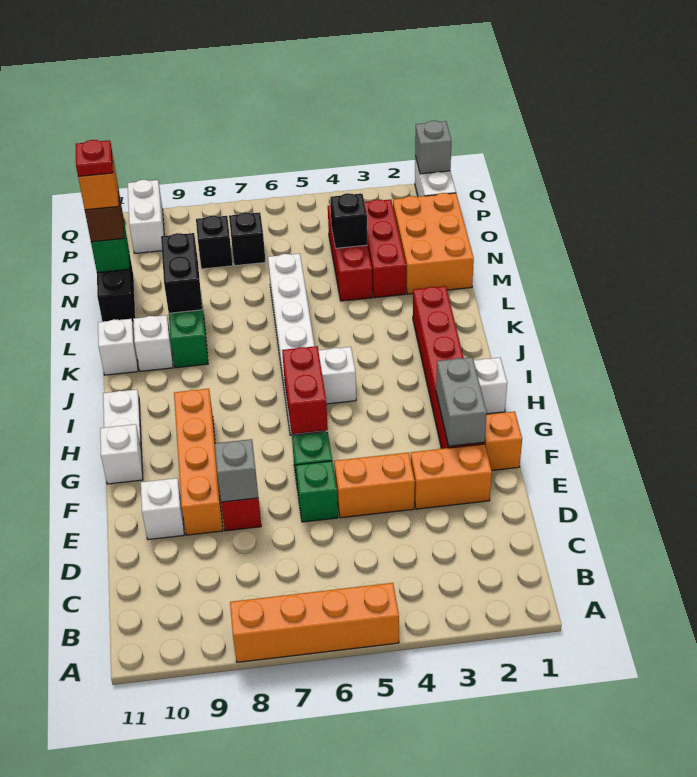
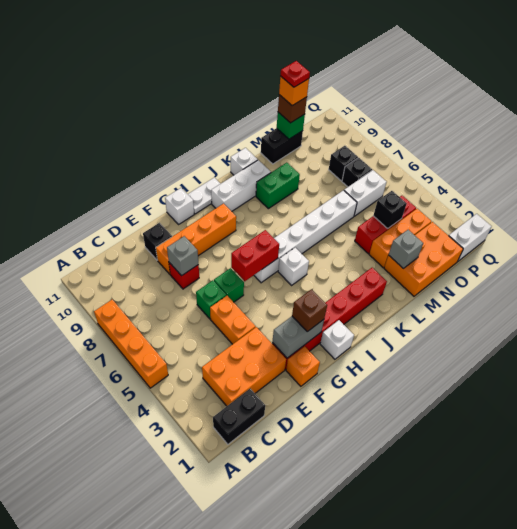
orange brick E2:E3 level 1 -> orange brick C2:E3 level 1
white brick E10 level 1 -> black brick E10 level 1
none -> brown brick G2 level 3
white brick K10 level 1 -> white brick I10:K10 level 1
black brick L9:M9 level 2 -> black brick B1:C1 level 1
red brick M3:O3 level 1 -> orange brick M3:O3 level 1
white brick P10:Q10 level 1 -> white brick N6:O6 level 1
grey brick Q1 level 2 -> grey brick M2 level 2

